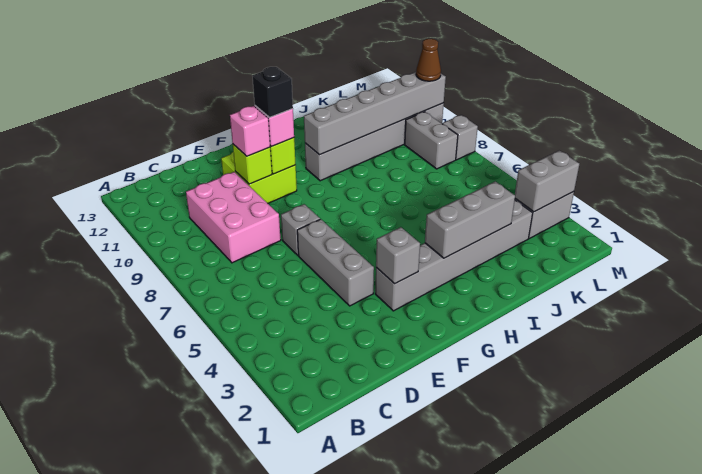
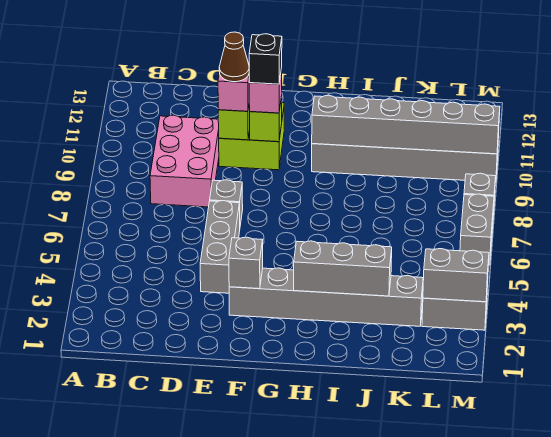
grey brick L8:L9 level 1 -> grey brick M6:M7 level 1
brown cone M10 level 3 -> brown cone E10 level 4

